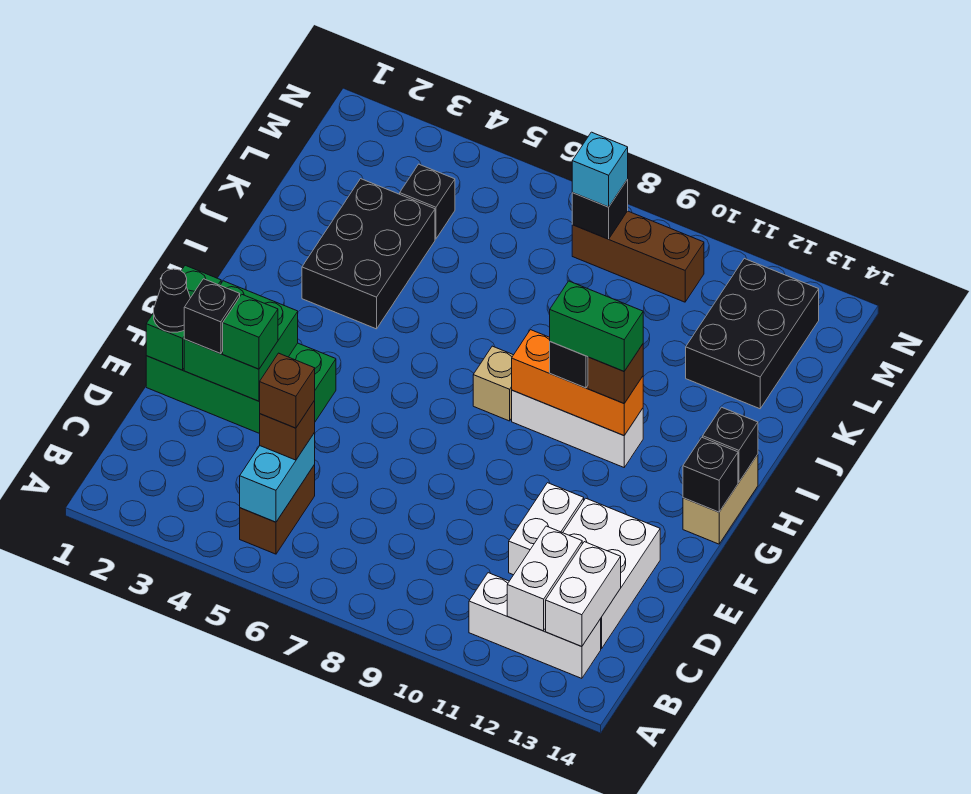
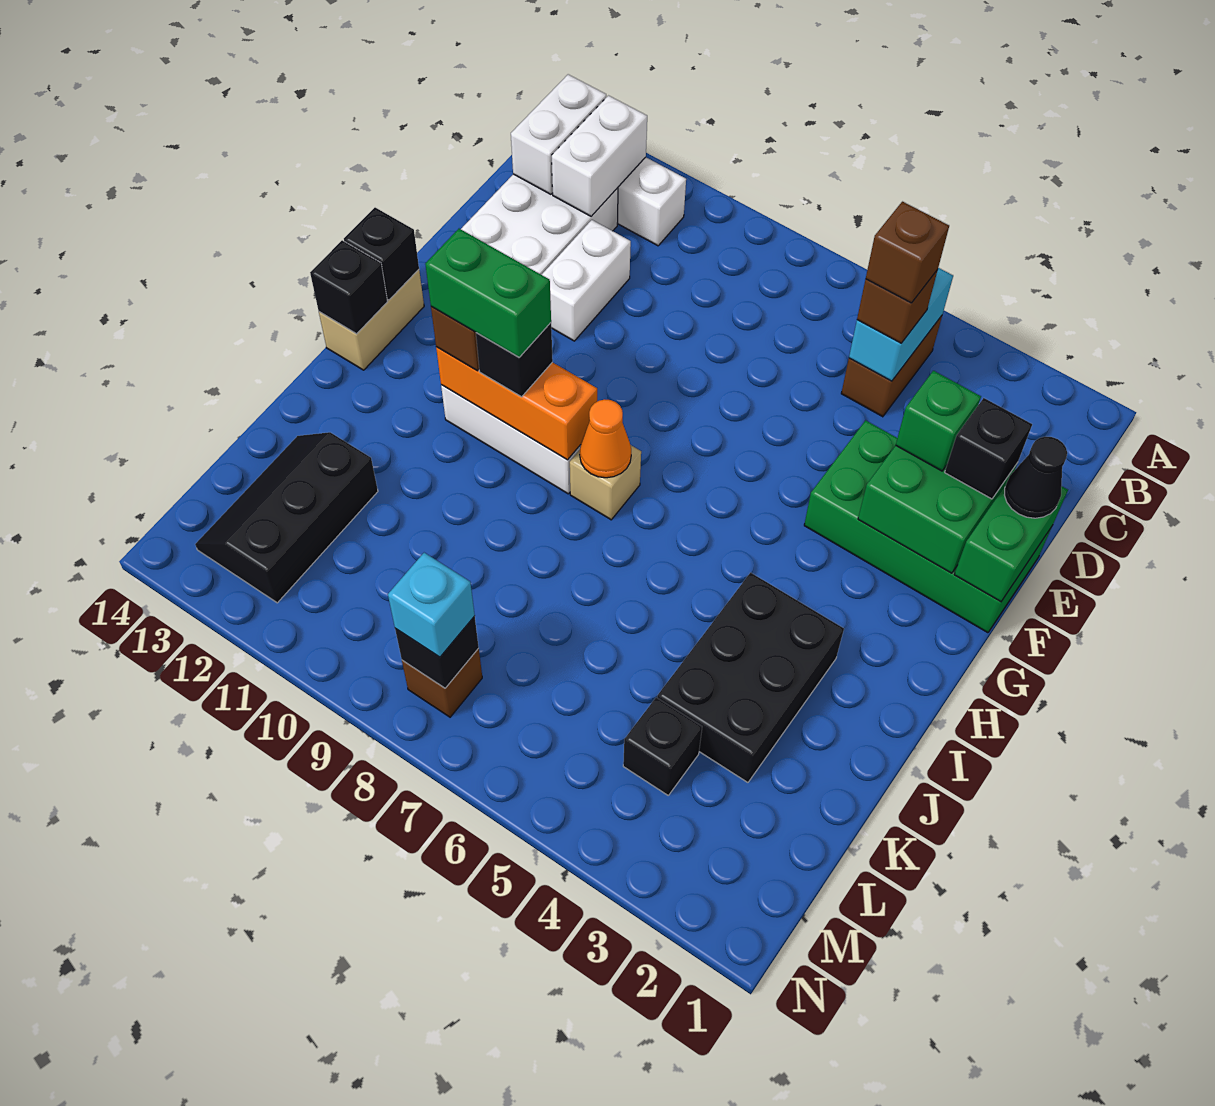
none -> orange cone H8 level 2
black brick K12:M13 level 1 -> black slope K12:M13 level 1 top 12
brown brick M8:M10 level 1 -> brown brick M8 level 1

